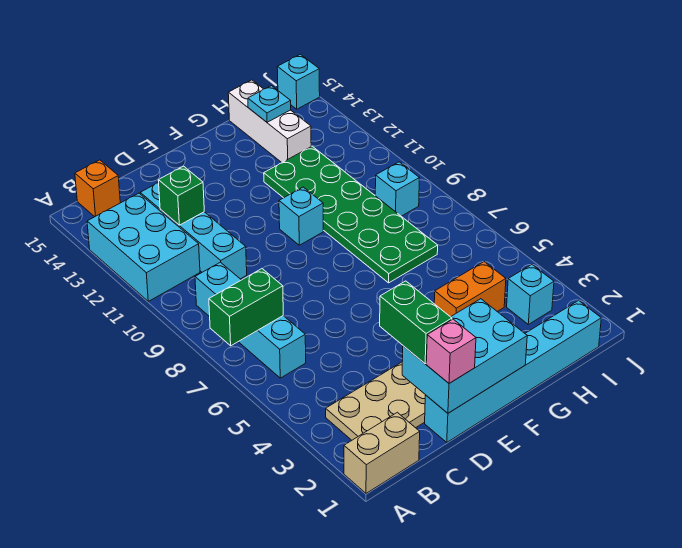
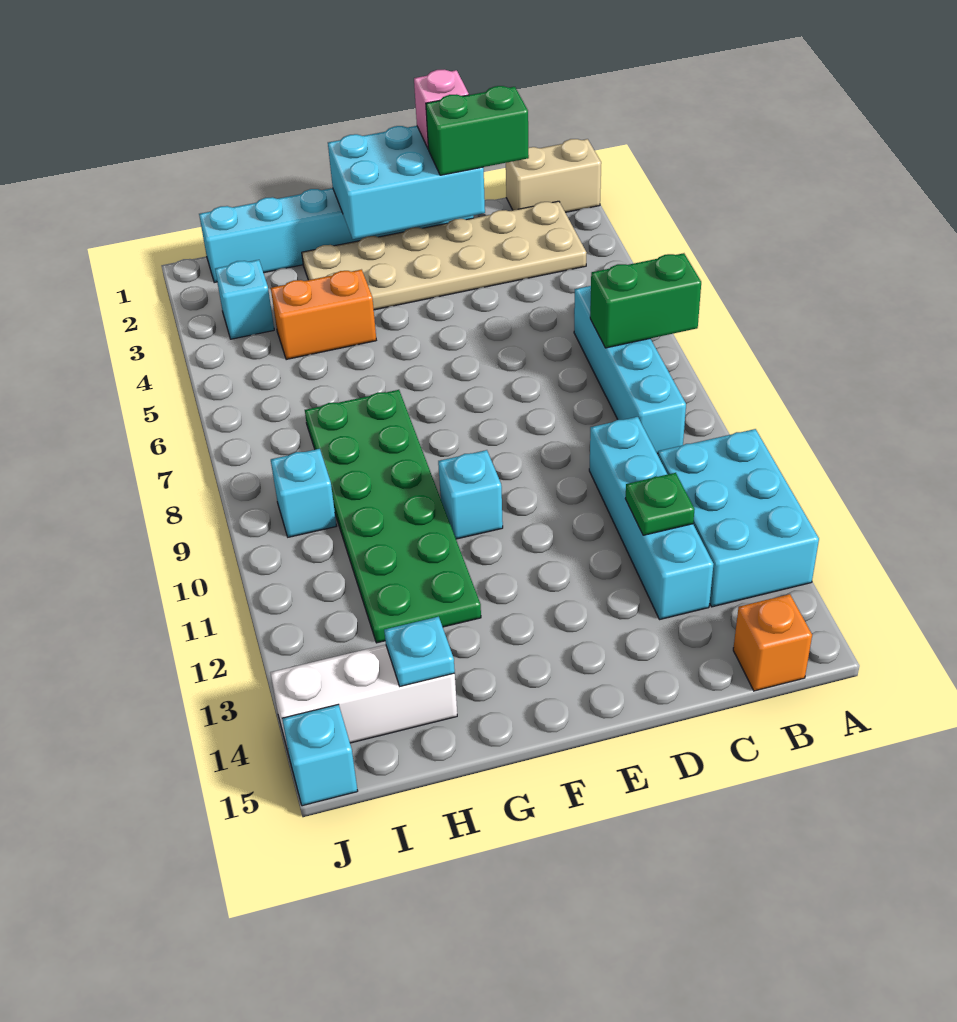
green brick C12 level 2 -> green plate C12 level 2
green brick D2:D3 level 3 -> green brick C2:D2 level 3
white brick H13:H15 level 1 -> white brick H14:J14 level 1

